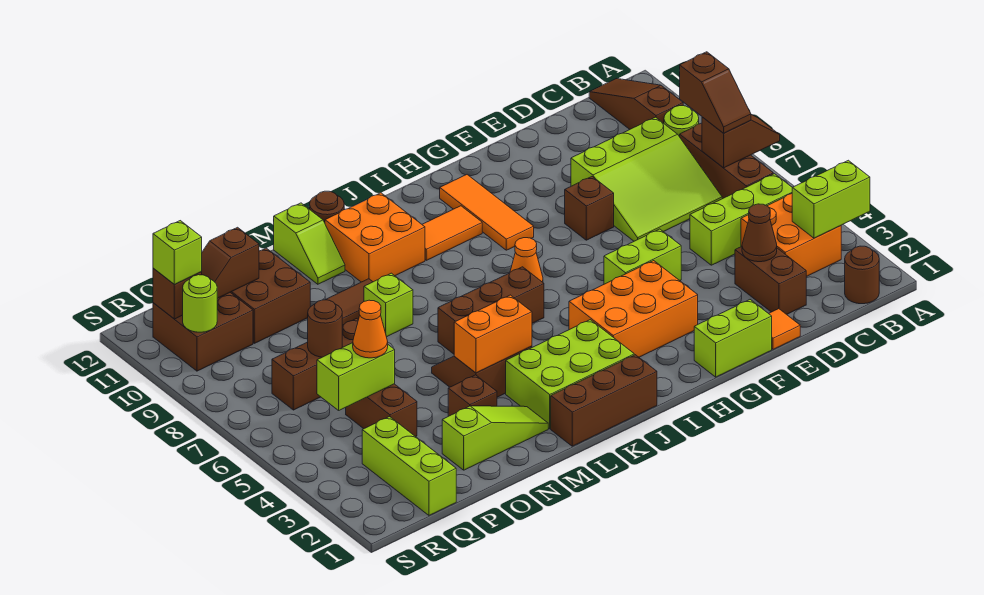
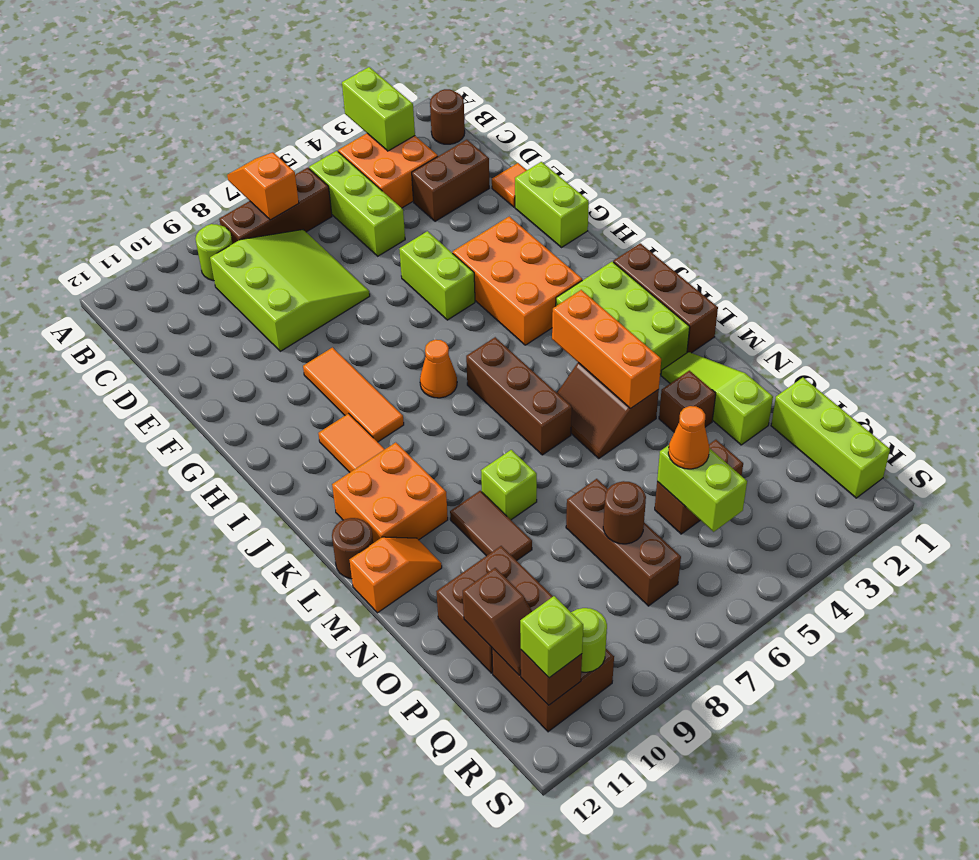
brown slope A7:B7 level 2 top B -> orange slope A7:B7 level 2 top B
brown slope B7:B8 level 3 top 8 -> none
brown slope B10:B12 level 1 top 10 -> none
brown cone D3 level 2 -> none
brown brick F8 level 1 -> none
orange tile H9:H11 level 1 -> orange tile G9:I9 level 1
orange brick L4:M4 level 2 -> orange brick K4:M4 level 2
lime slope M11:M12 level 1 top 12 -> orange slope M11:M12 level 1 top 12
lime brick Q1:Q3 level 1 -> lime brick P1:R1 level 1

